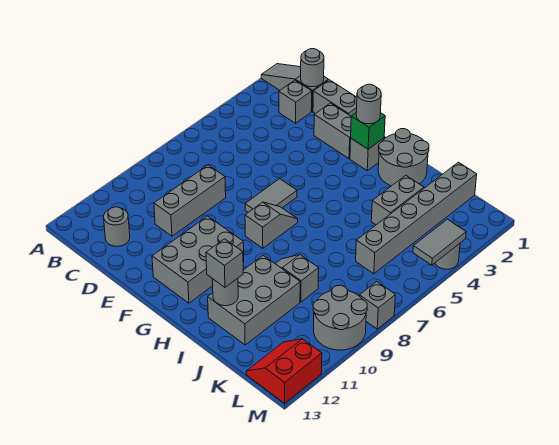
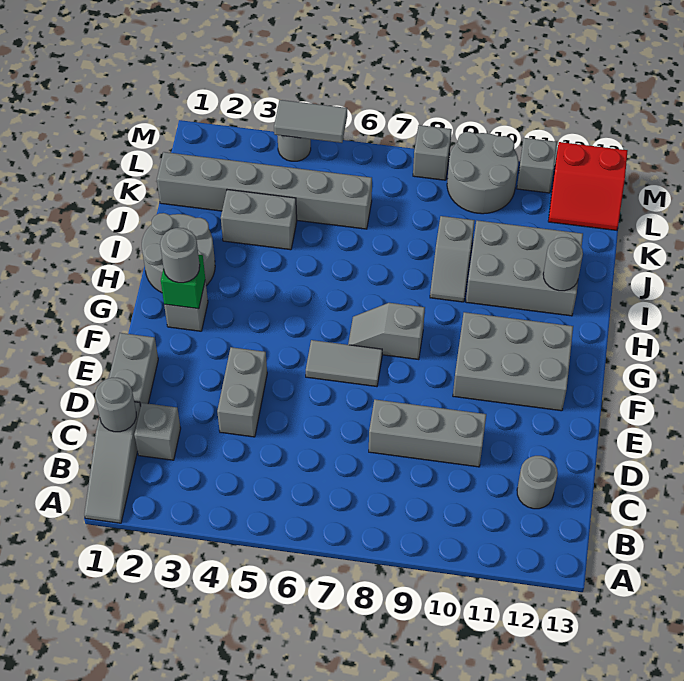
grey brick E2:F2 level 1 -> grey brick D4:E4 level 1
grey brick I12 level 3 -> grey brick M11 level 1

